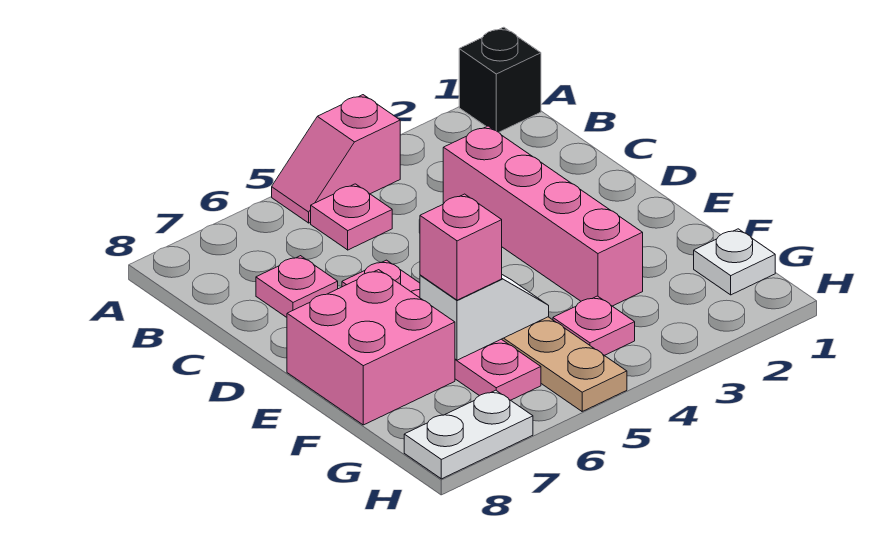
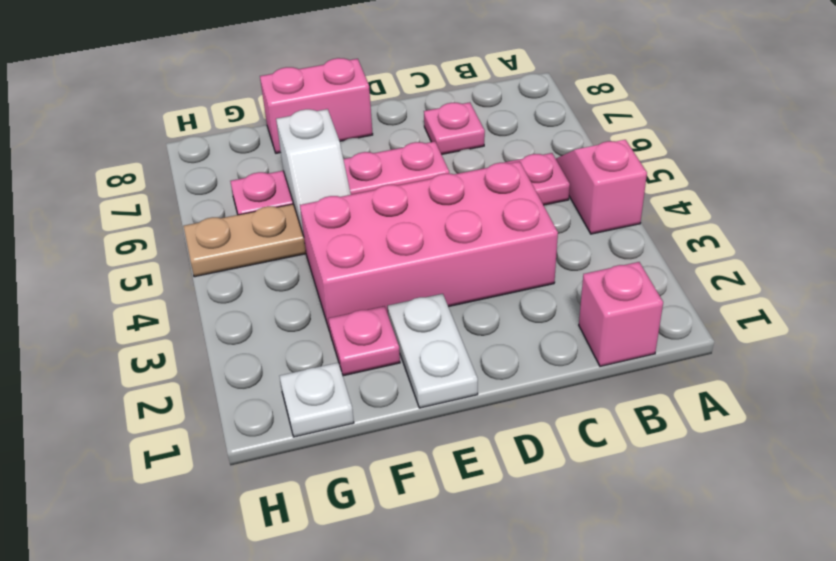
black brick A1 level 1 -> none
pink brick C3:F3 level 1 -> pink brick C3:F4 level 1
pink brick E7:F8 level 1 -> pink brick E8:F8 level 1
pink brick F6 level 3 -> pink brick B1 level 1
pink plate G4 level 1 -> pink plate F2 level 1
white plate H7:H8 level 1 -> white plate E1:E2 level 1

